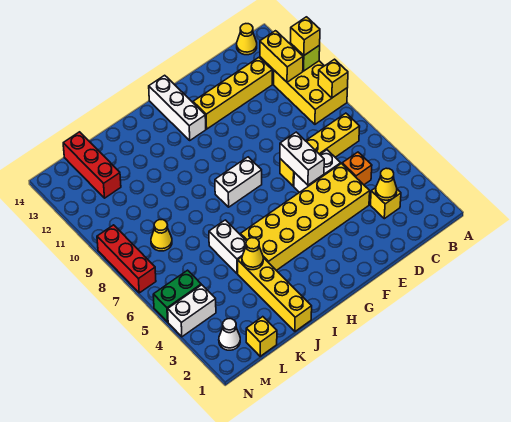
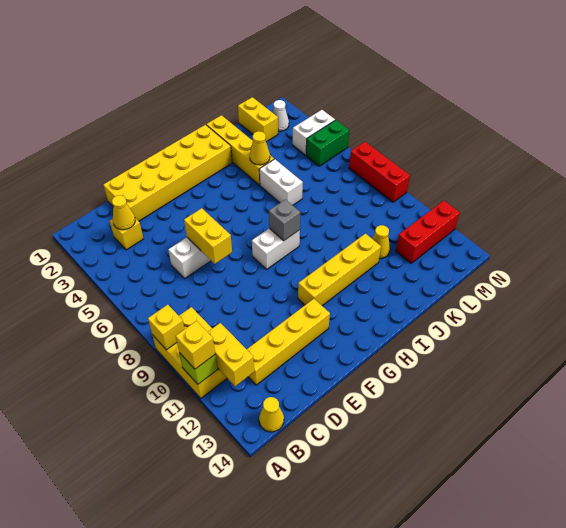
yellow brick B7:E7 level 1 -> yellow brick G11:J11 level 1
orange brick C5 level 1 -> none
yellow brick D4:I5 level 1 -> yellow brick D1:I2 level 1
white brick E6:E7 level 2 -> yellow brick E6:E7 level 2
white brick G12:G14 level 1 -> none
none -> grey brick H8 level 2
yellow brick L1 level 1 -> yellow brick L1:L2 level 1
yellow cone L8 level 1 -> yellow cone K11 level 1
red brick L12:L14 level 1 -> red brick L12:N12 level 1

